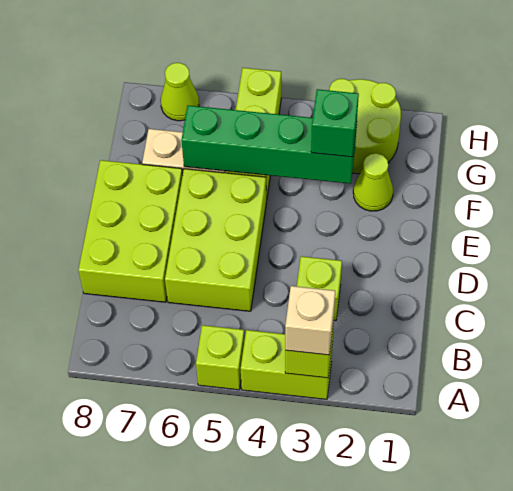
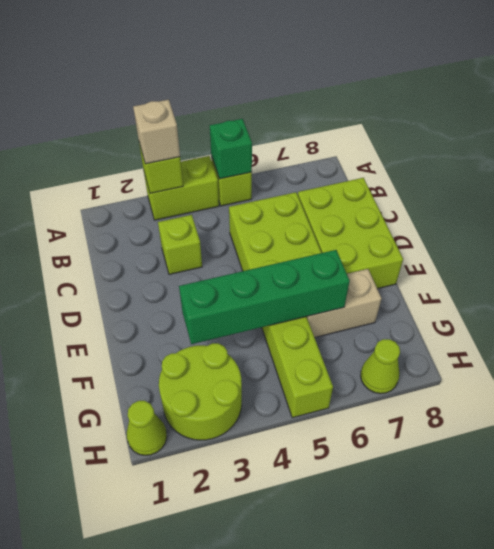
lime cone F2 level 1 -> lime cone H1 level 1
green brick F3 level 3 -> green brick A5 level 2

